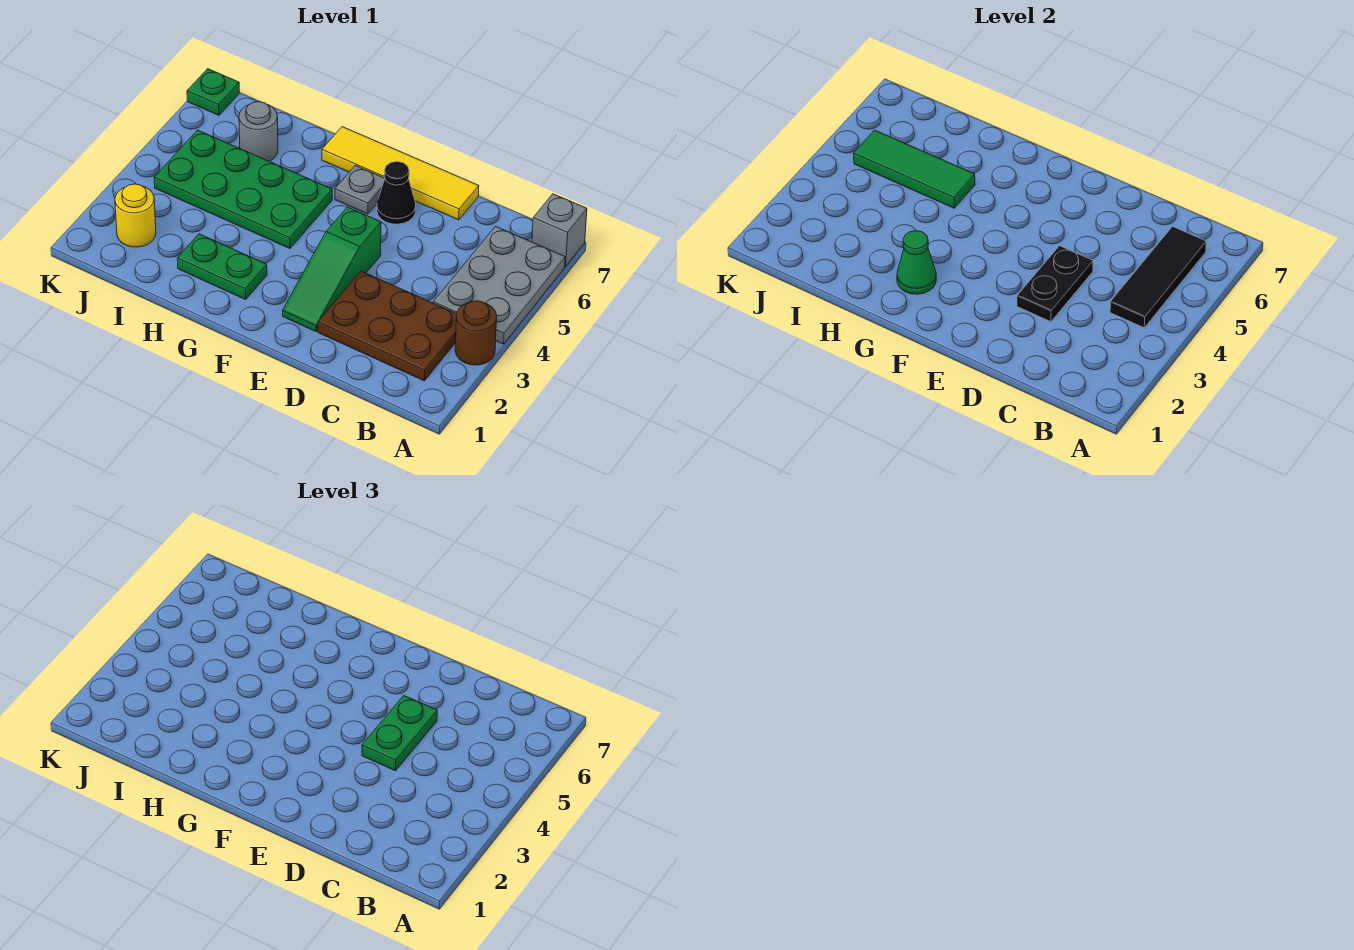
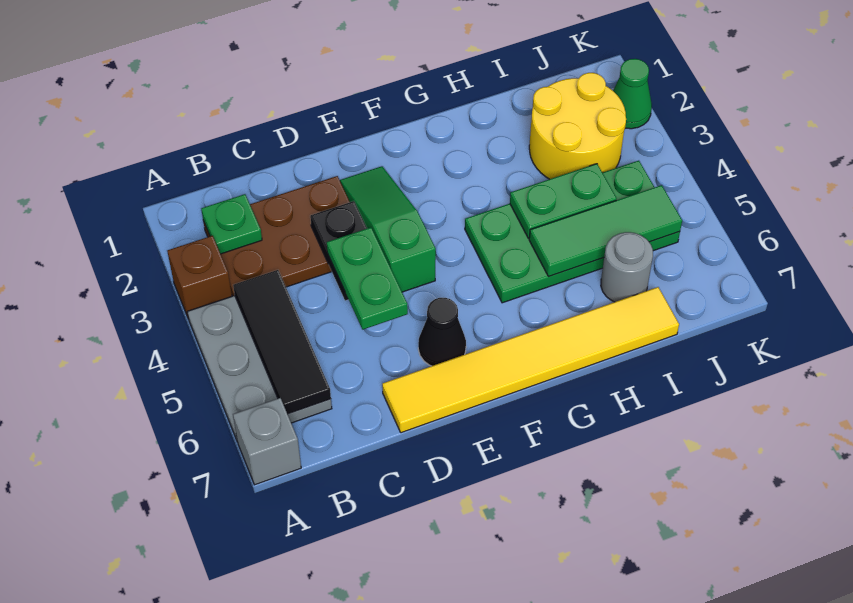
brown round brick A3 level 1 -> brown brick A3 level 1
yellow tile D7:G7 level 1 -> yellow tile D7:I7 level 1
grey plate F6 level 1 -> none
green plate G2:H2 level 1 -> green plate H4:I4 level 2
green cone G2 level 2 -> green cone K2 level 1
yellow round brick J2 level 1 -> yellow round brick I2:J3 level 1
green plate K7 level 1 -> green plate B2 level 2

